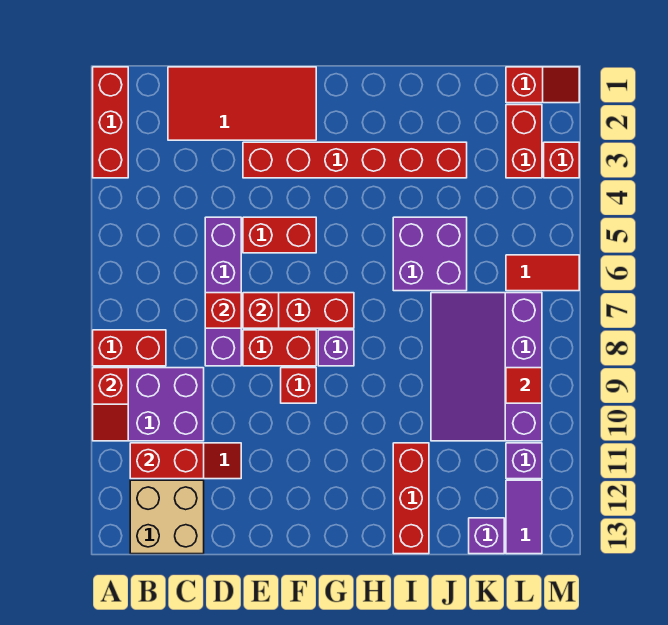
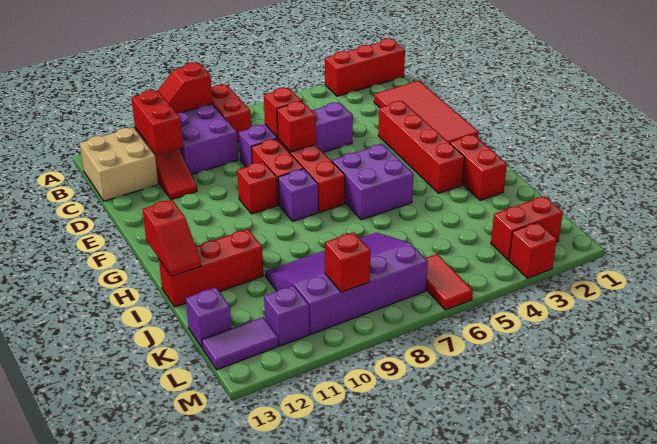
red brick E3:J3 level 1 -> red brick E3:H3 level 1
red brick E5:F5 level 1 -> red brick H2:I2 level 1
purple brick I5:J6 level 1 -> purple brick G5:H6 level 1
red slope L1:M1 level 1 top L -> red slope H13:I13 level 2 top H
red tile L9 level 2 -> red brick L9 level 2

